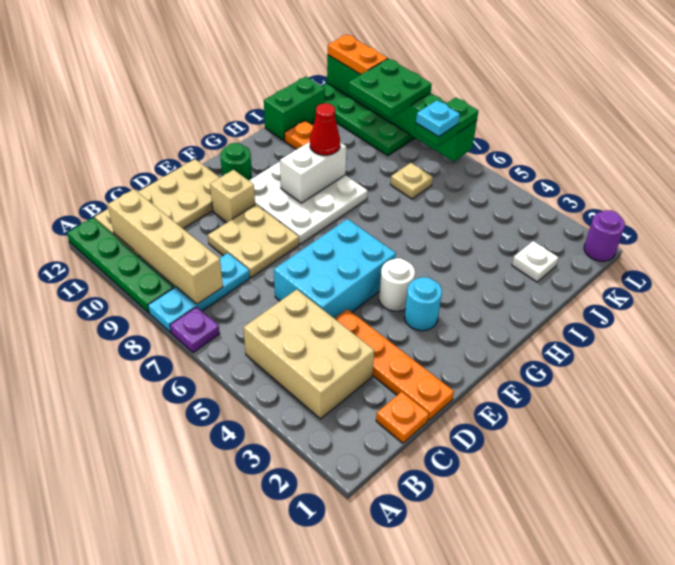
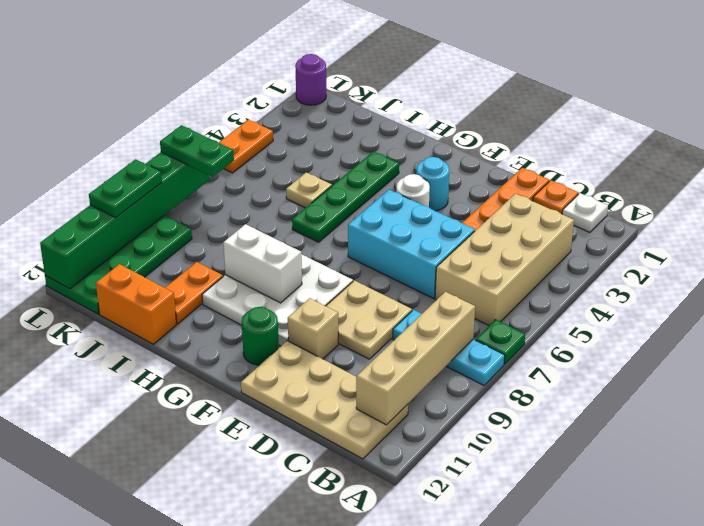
purple plate A7 level 1 -> green plate A7 level 1
green plate A9:A12 level 1 -> green plate H3:H6 level 1
tan brick B3:C5 level 1 -> tan brick B3:C6 level 1
red cone H9 level 3 -> none
green brick I12:J12 level 1 -> orange brick I12:J12 level 1
white plate J2 level 1 -> white plate B1 level 1
tan plate J7 level 1 -> tan plate I5 level 1
cyan plate K7 level 4 -> none
green plate K9:L10 level 3 -> green plate L9:L10 level 3
orange plate L11:L12 level 3 -> orange plate L4:L5 level 1

